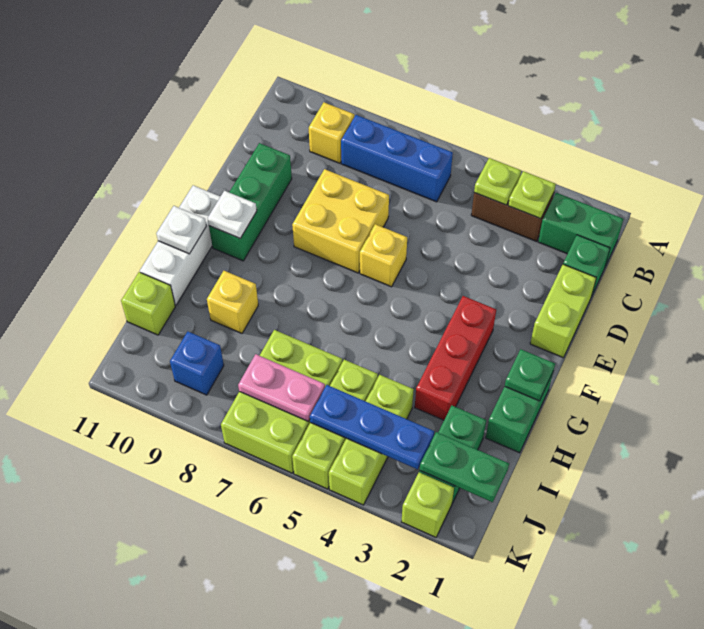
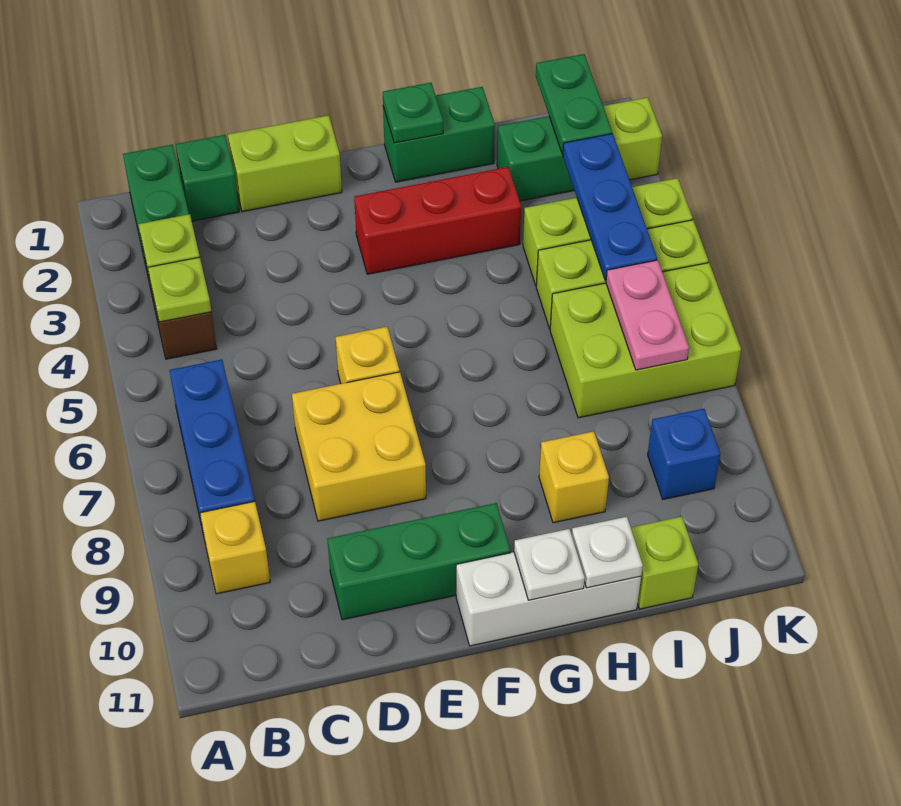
white plate F10 level 2 -> white plate H11 level 2

